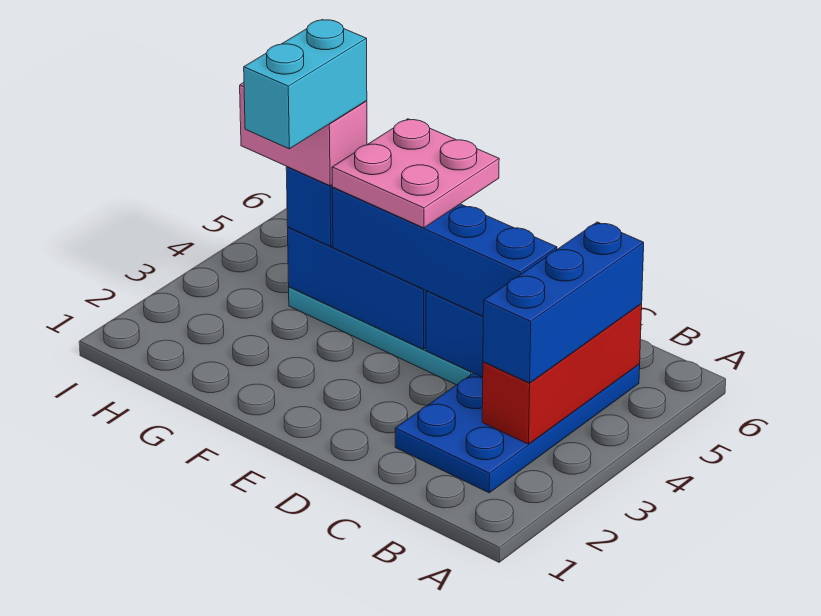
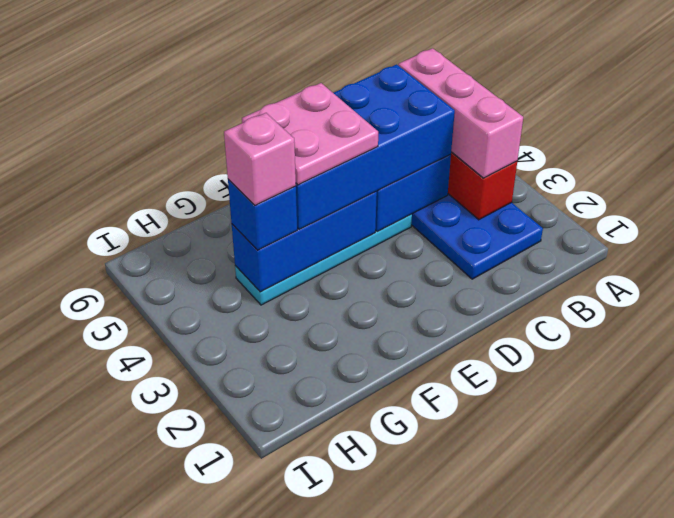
blue brick B3:B5 level 3 -> pink brick B3:B5 level 3
blue brick C4:F4 level 3 -> blue brick C4:F5 level 3
cyan brick G3:G4 level 5 -> none
pink brick G4:H4 level 4 -> pink brick G4 level 4

